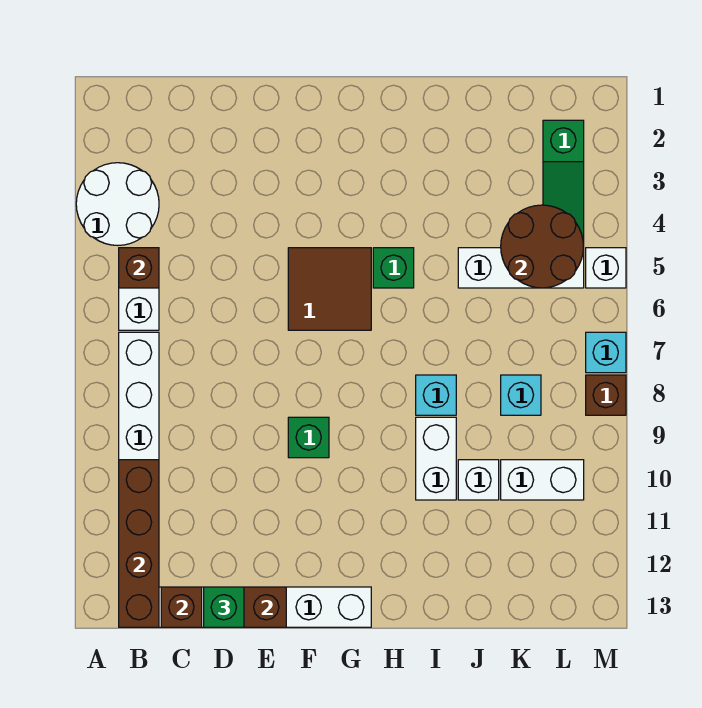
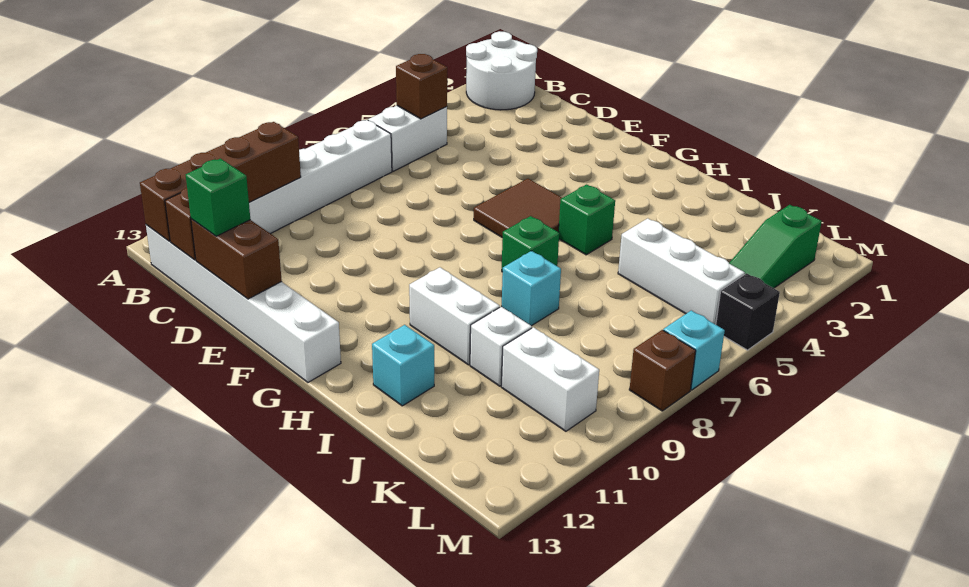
white round brick A3:B4 level 1 -> white round brick A1:B2 level 1
green brick F9 level 1 -> green brick H7 level 1
white brick I9:I10 level 1 -> white brick H10:I10 level 1
brown round brick K4:L5 level 2 -> none
cyan brick K8 level 1 -> cyan brick I12 level 1
white brick M5 level 1 -> black brick M5 level 1

